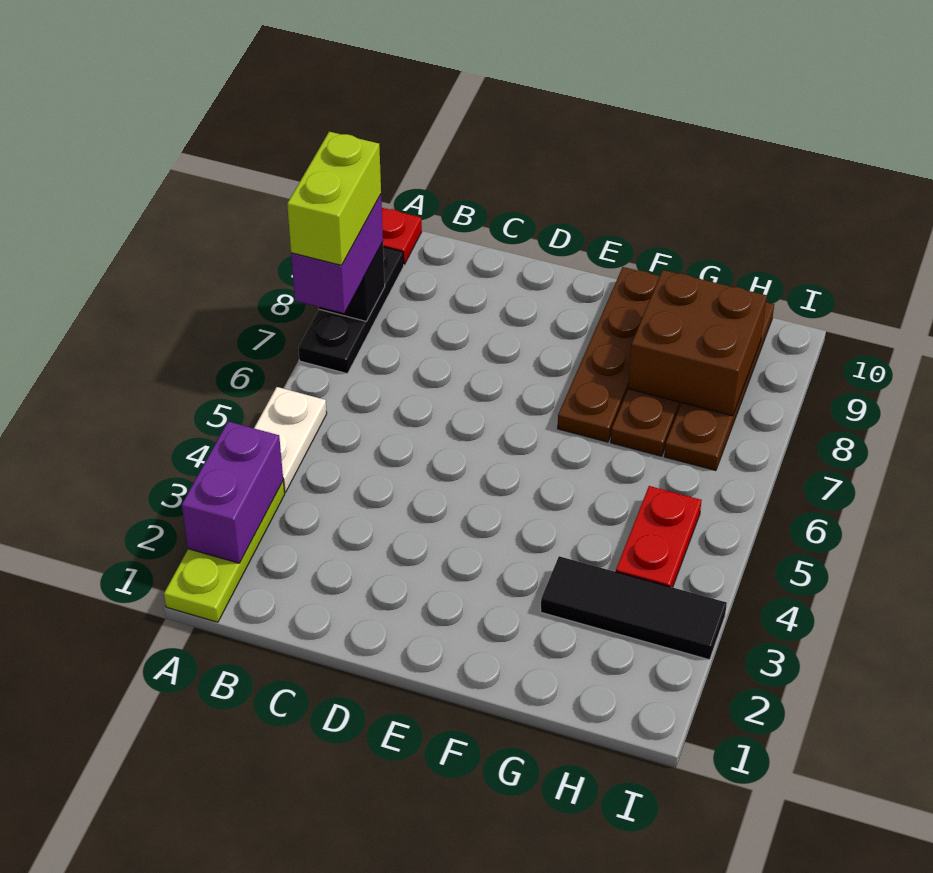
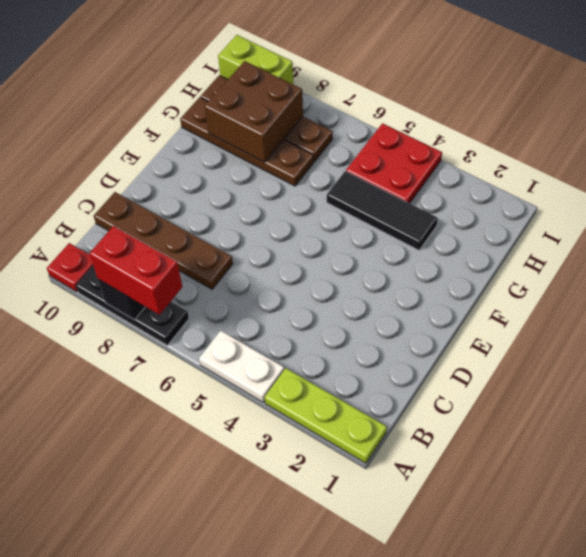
purple brick A2:A3 level 2 -> none
purple brick A7:A8 level 3 -> red brick A7:A8 level 3
lime brick A7:A8 level 4 -> lime brick I9:I10 level 1
brown plate F7:F10 level 1 -> brown plate C7:C10 level 1
black tile G3:I3 level 1 -> black tile G3:G5 level 1
red plate H4:H5 level 1 -> red plate H4:I5 level 1

